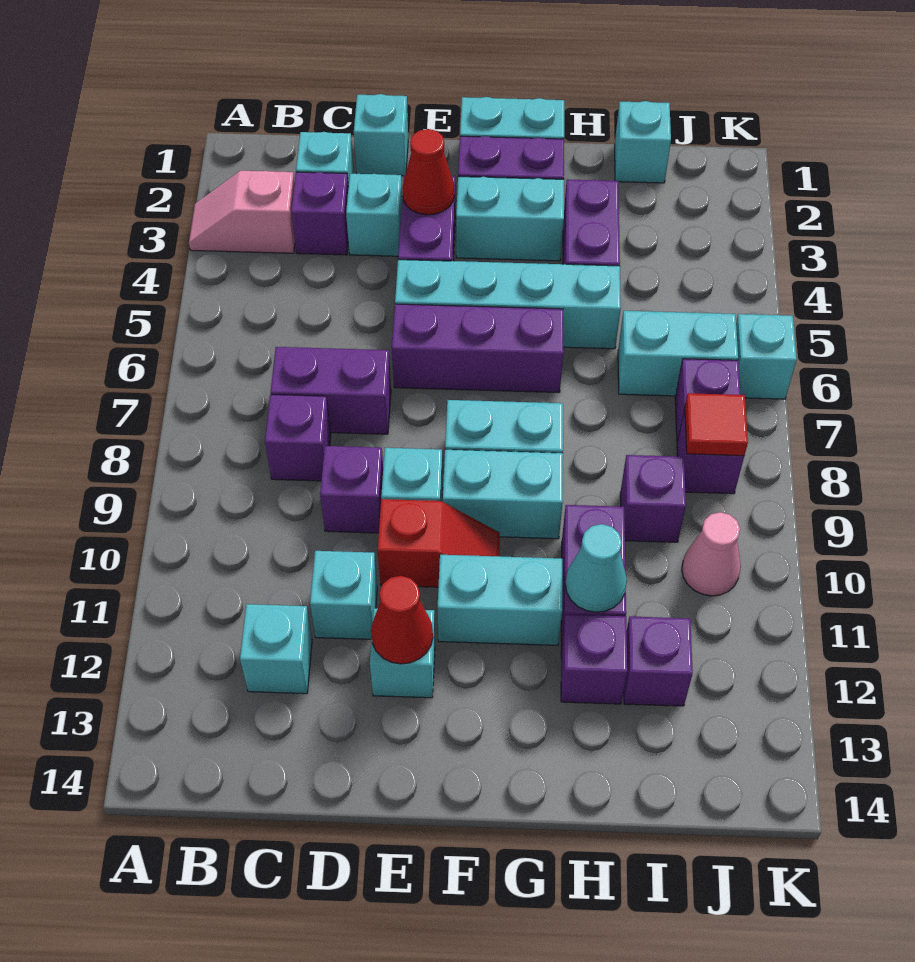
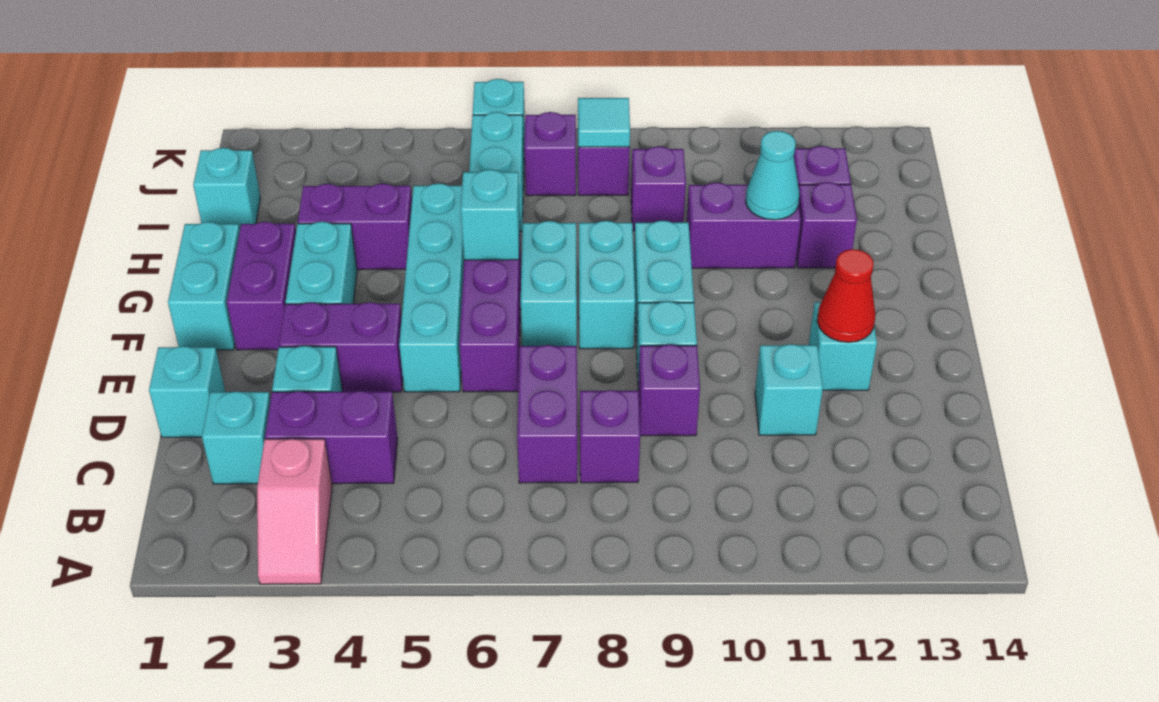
purple brick C3 level 1 -> purple brick C3:C4 level 1
cyan brick C12 level 1 -> cyan brick G6 level 2
red cone E3 level 2 -> none
red slope E10:F10 level 1 top E -> none
cyan brick F11:G11 level 1 -> cyan brick F7:G7 level 1
red tile J8 level 2 -> cyan tile J8 level 2
pink cone J10 level 1 -> none

